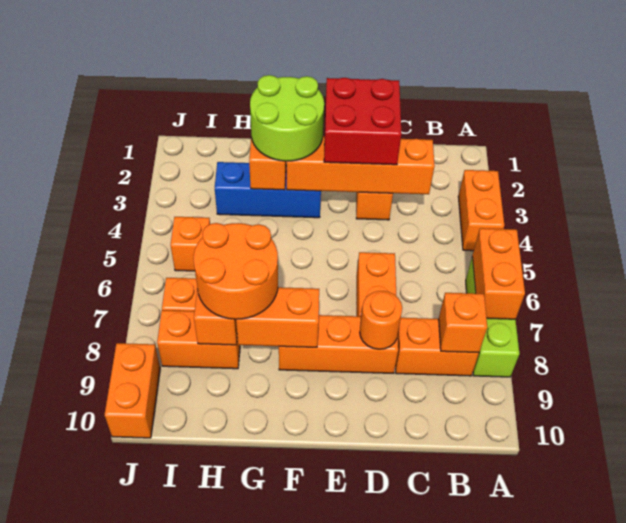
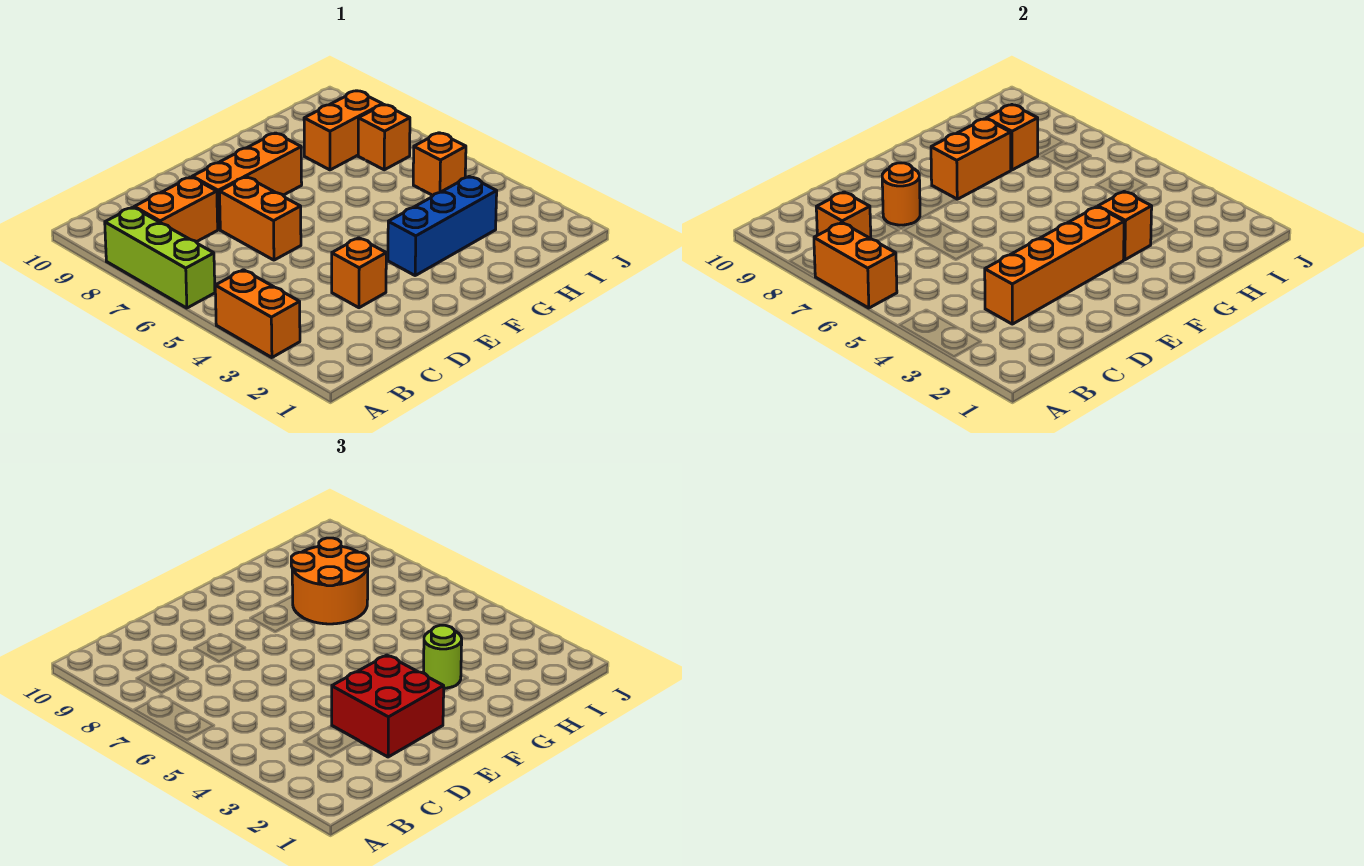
lime round brick F2:G3 level 3 -> lime round brick G3 level 3
orange brick J9:J10 level 1 -> none

